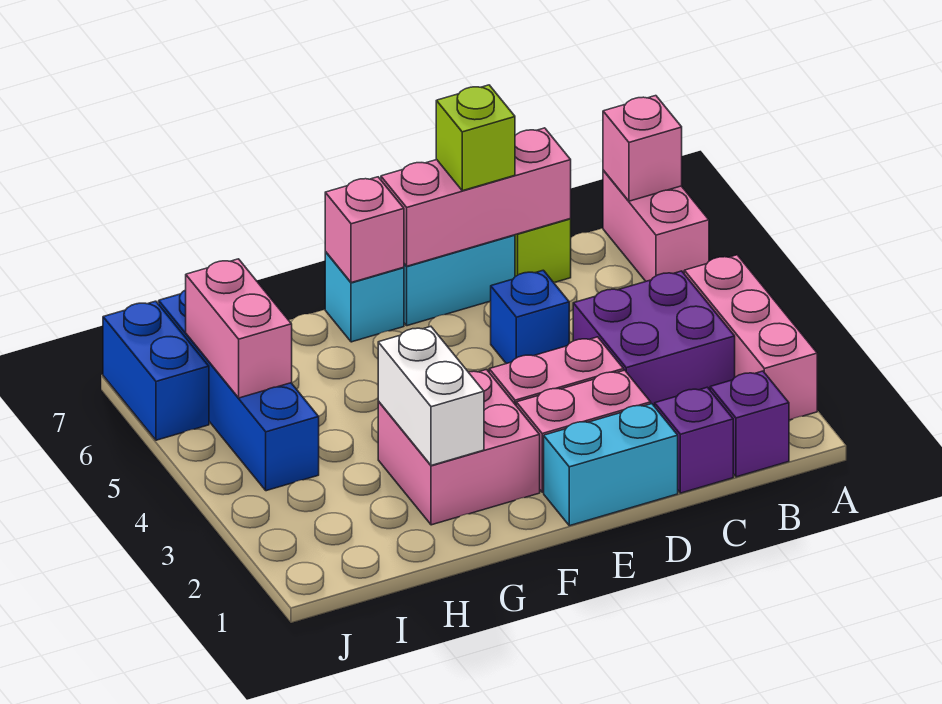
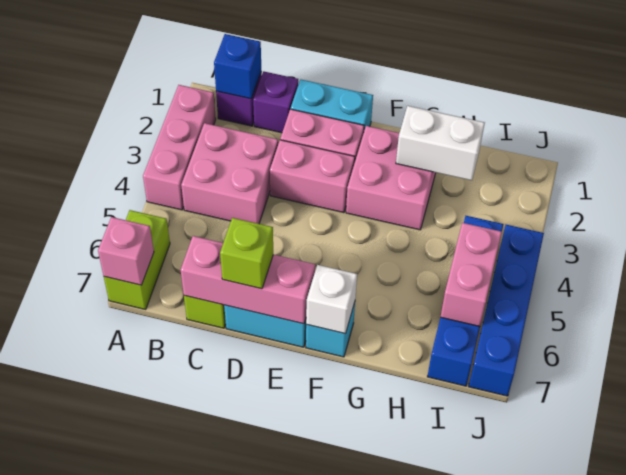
pink brick A6:A7 level 1 -> lime brick A6:A7 level 1
purple brick B3:C4 level 1 -> pink brick B3:C4 level 1
blue brick D5 level 1 -> blue brick B1 level 2
pink brick F7 level 2 -> white brick F7 level 2
white brick G2:G3 level 2 -> white brick G2:H2 level 2
blue brick J6:J7 level 1 -> blue brick J4:J7 level 1

